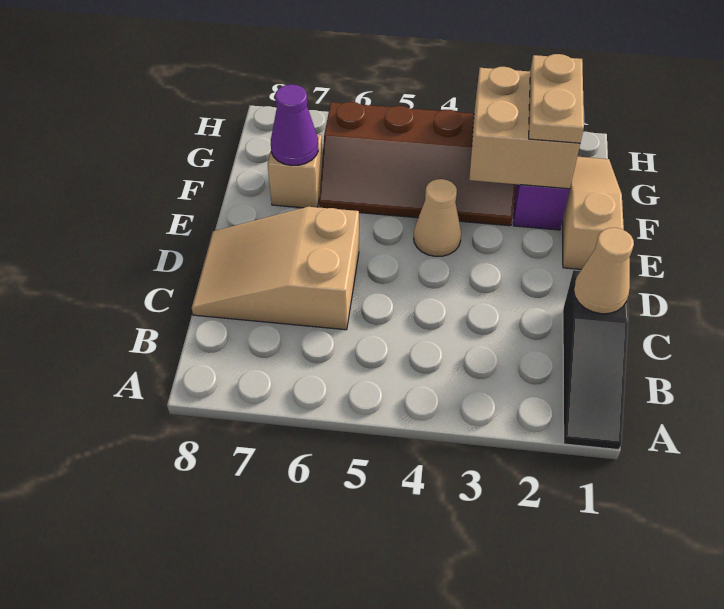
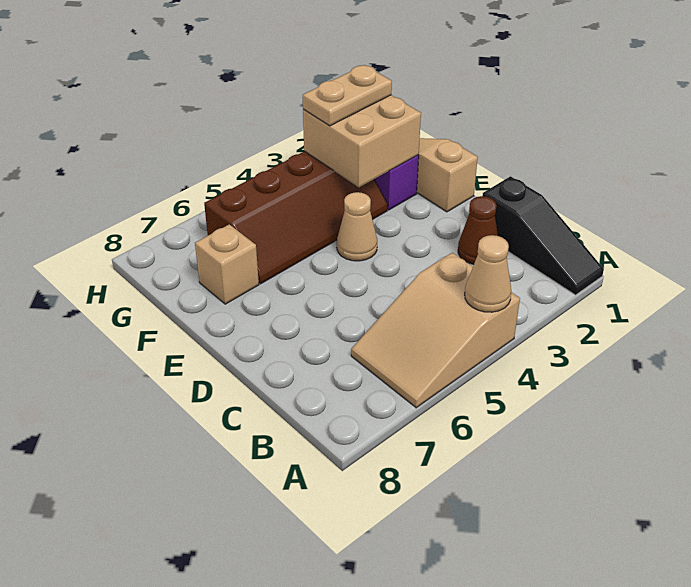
tan cone C1 level 2 -> tan cone A4 level 2
none -> brown cone C2 level 1
tan slope C6:D8 level 1 top 6 -> tan slope A4:B6 level 1 top 4
tan plate F2:G2 level 3 -> tan plate G2:G3 level 3
purple cone F7 level 2 -> none

